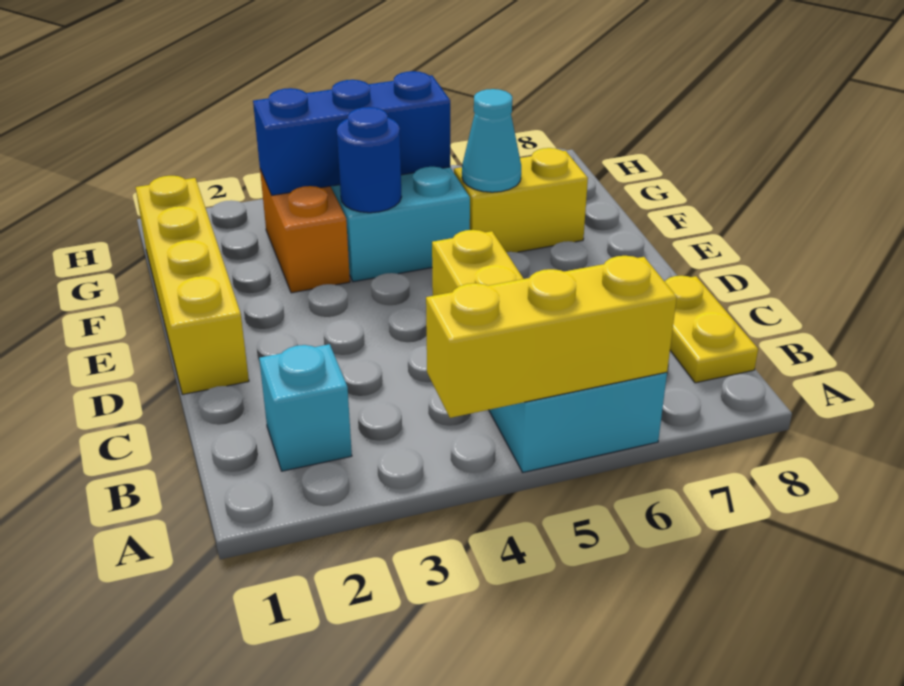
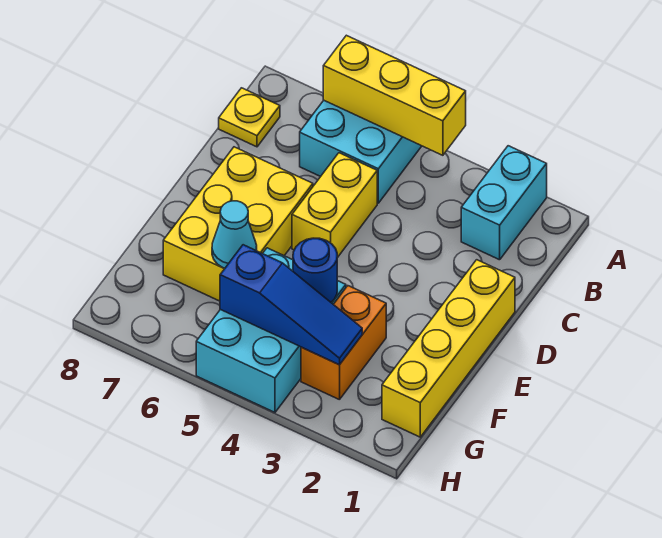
cyan brick B2 level 1 -> cyan brick A2:B2 level 1
yellow plate B8:C8 level 1 -> yellow plate B8 level 1
yellow brick F6:F7 level 1 -> yellow brick D6:F7 level 1
blue brick G3:G5 level 2 -> blue slope G3:G5 level 2 top 5

